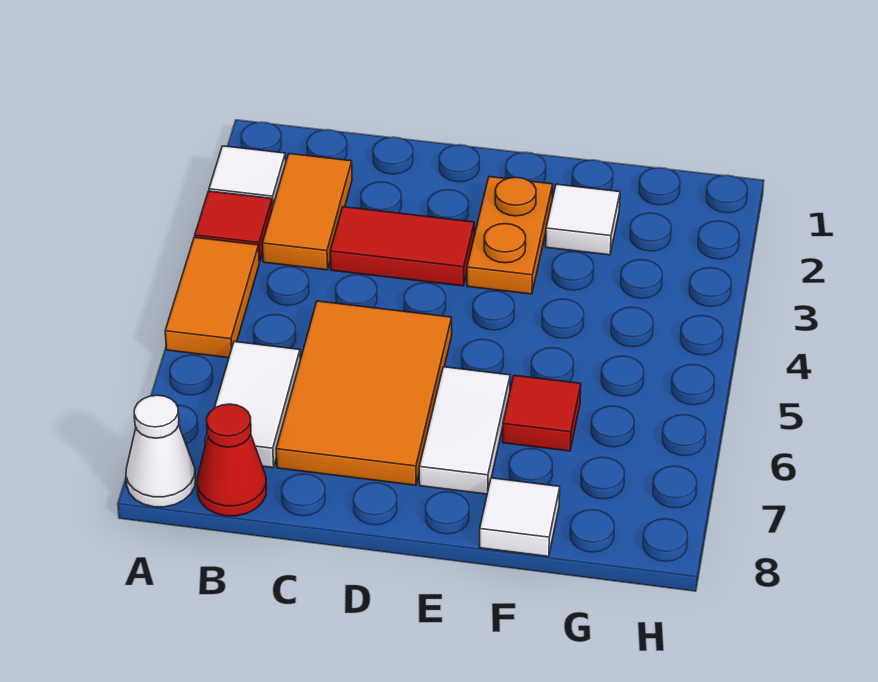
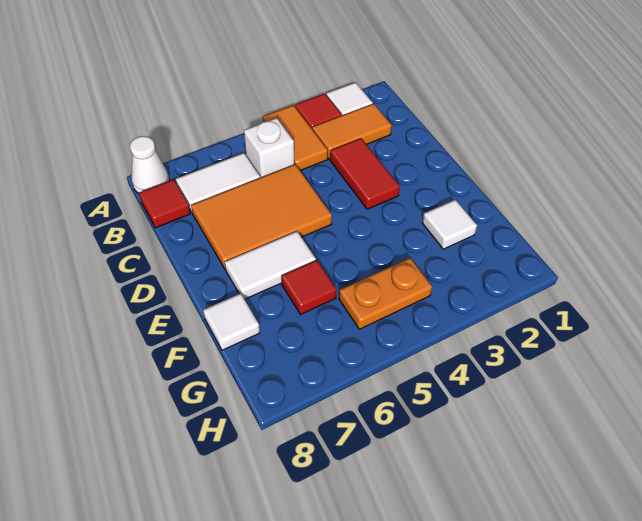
orange tile A4:A5 level 1 -> orange tile A4:B4 level 1
none -> white brick B5 level 1
red cone B8 level 1 -> red tile B8 level 1
orange plate E2:E3 level 1 -> orange plate G4:G5 level 1

